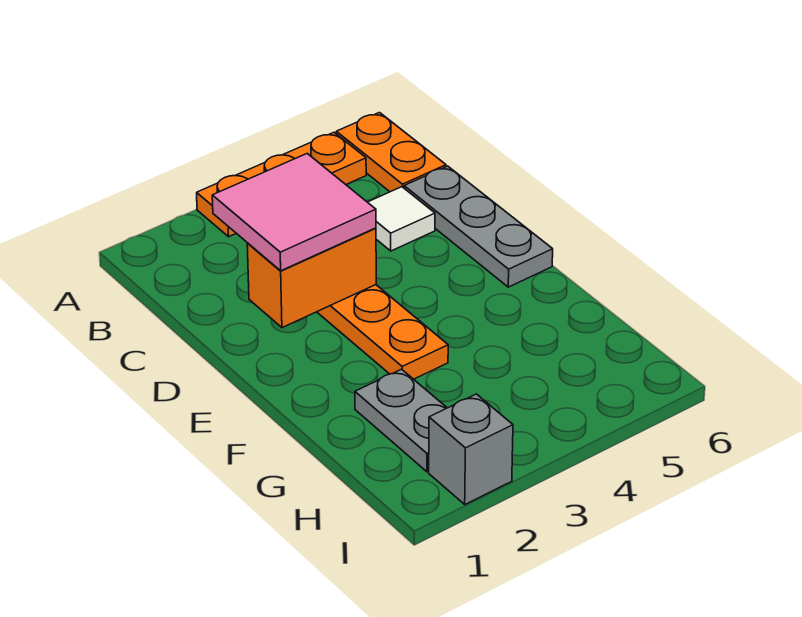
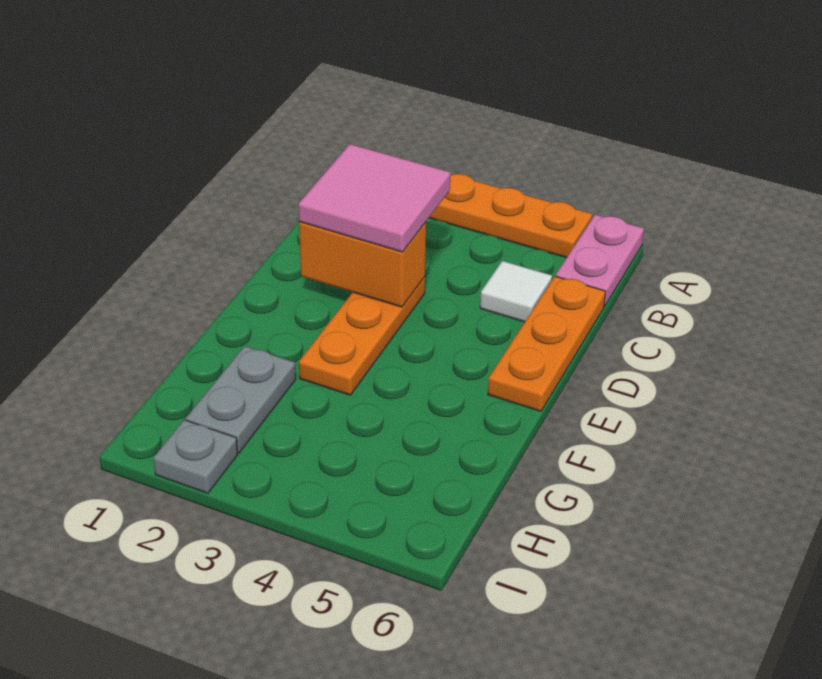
orange plate A6:B6 level 1 -> pink plate A6:B6 level 1
grey plate C6:E6 level 1 -> orange plate C6:E6 level 1
grey brick I2 level 1 -> grey plate I2 level 1

